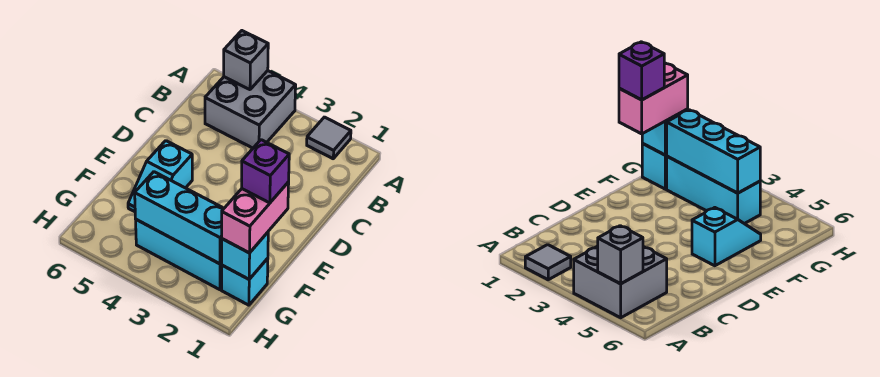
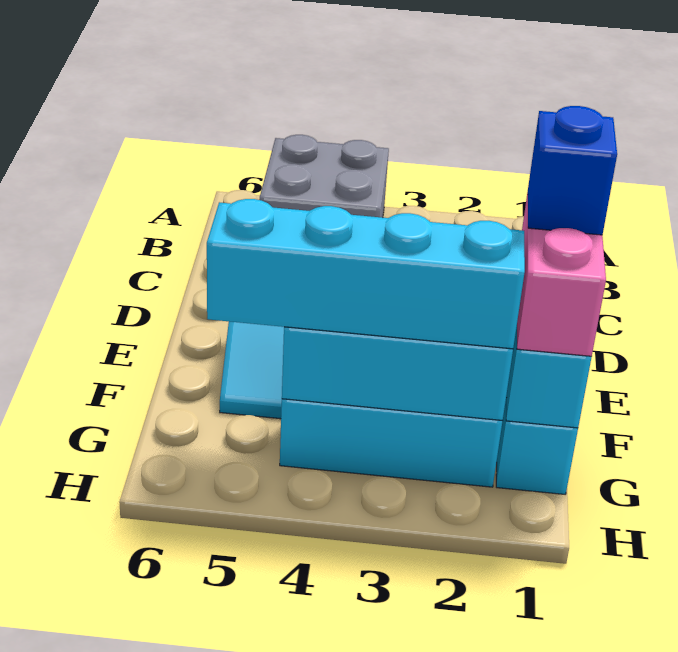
grey tile A2 level 1 -> none
grey brick A5 level 2 -> none
purple brick F1 level 4 -> blue brick F1 level 4
none -> cyan brick G2:G5 level 3

